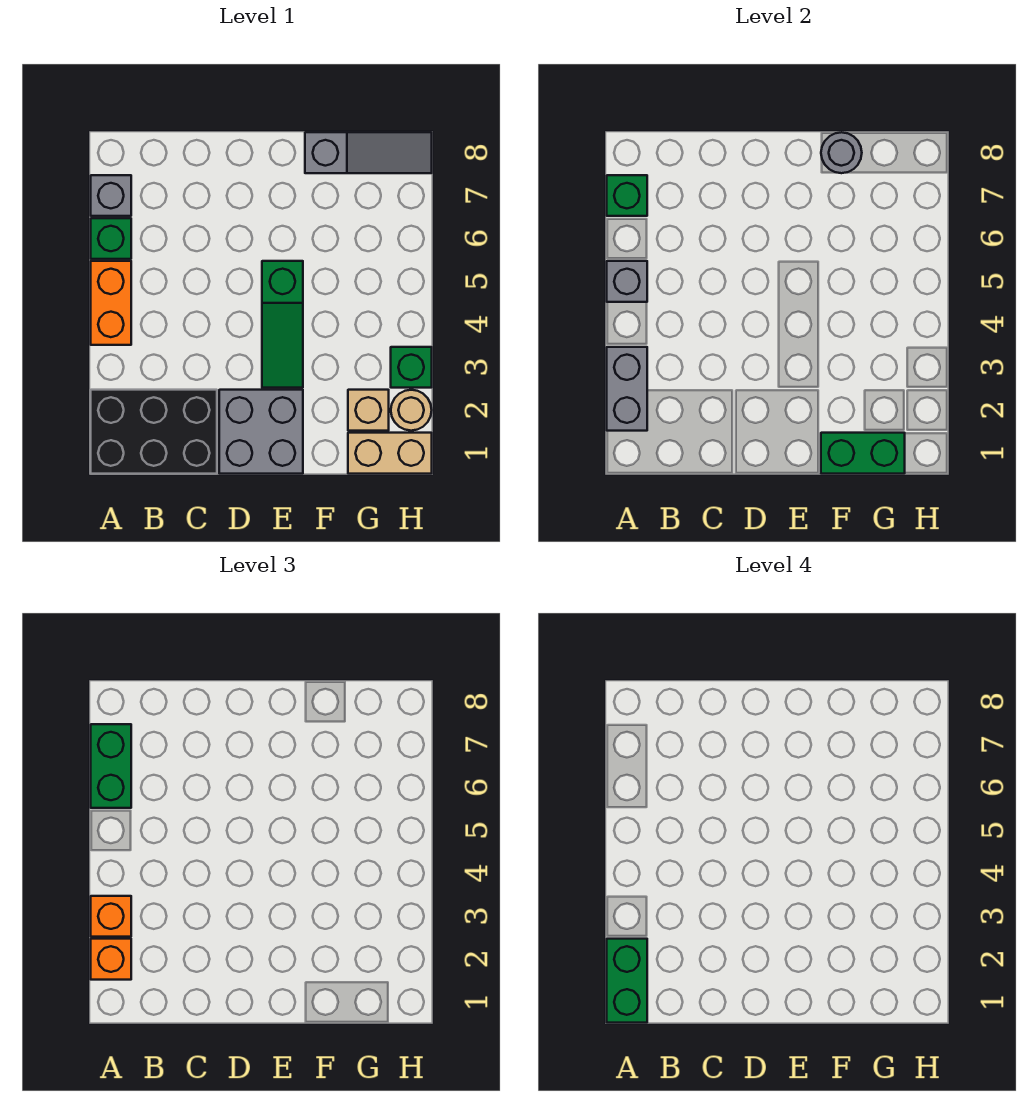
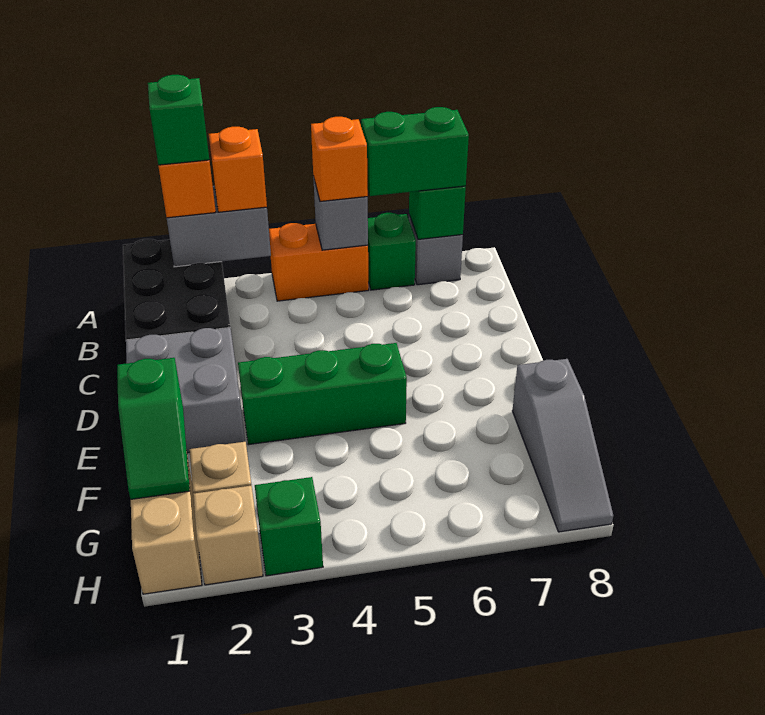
green brick A1:A2 level 4 -> green brick A2 level 4
none -> orange brick A5 level 3
green slope E3:E5 level 1 top 5 -> green brick E3:E5 level 1
green brick F1:G1 level 2 -> green slope F1:G1 level 2 top F
grey round brick F8 level 2 -> none
tan round brick H2 level 1 -> tan brick H2 level 1

